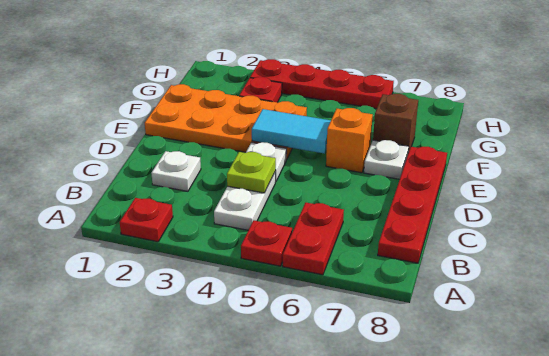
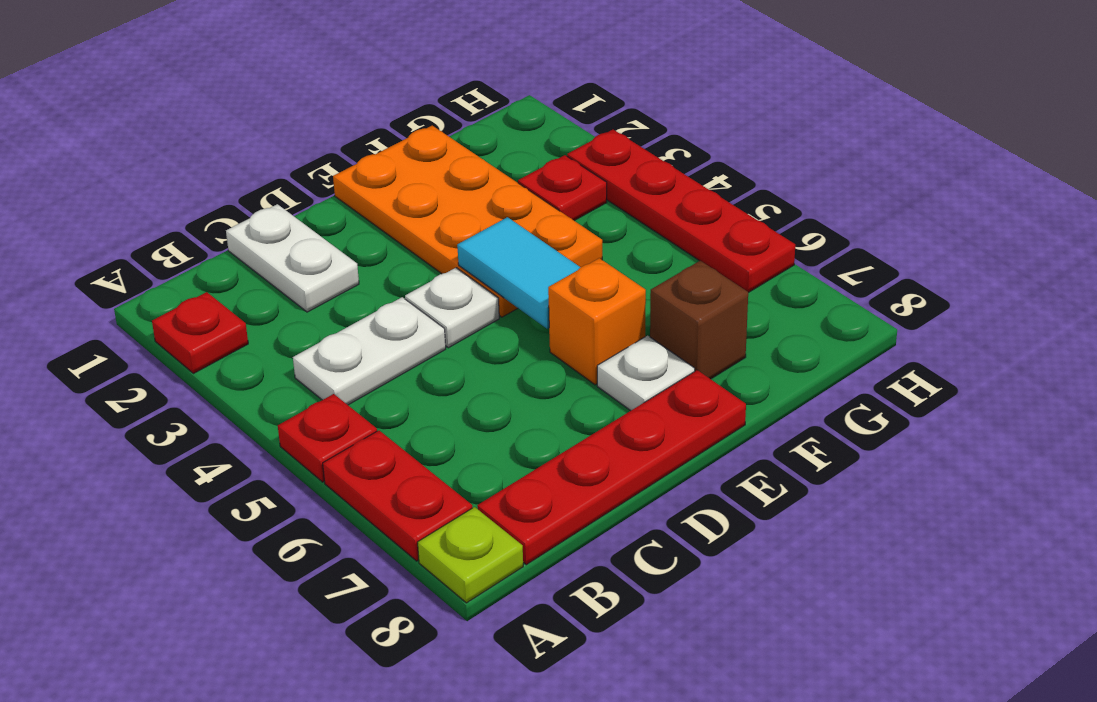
red plate A6:B6 level 1 -> red plate A6:A7 level 1
white plate C2 level 1 -> white plate C1:C2 level 1
lime plate C4 level 2 -> lime plate A8 level 1

